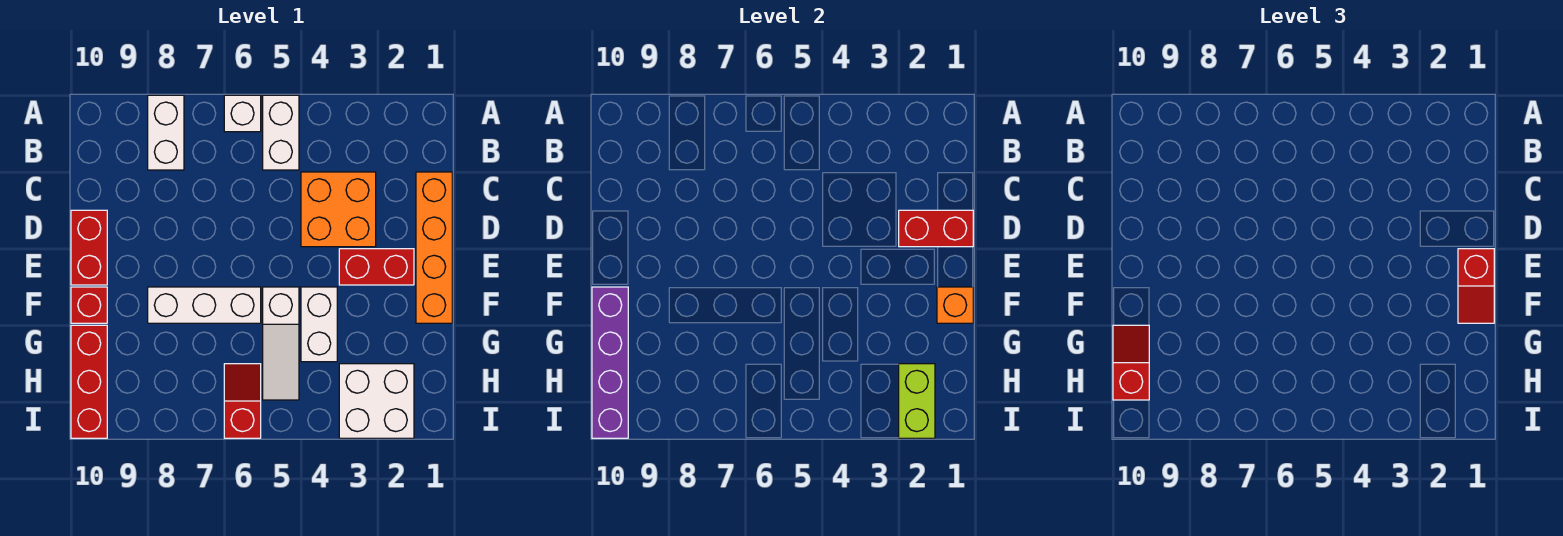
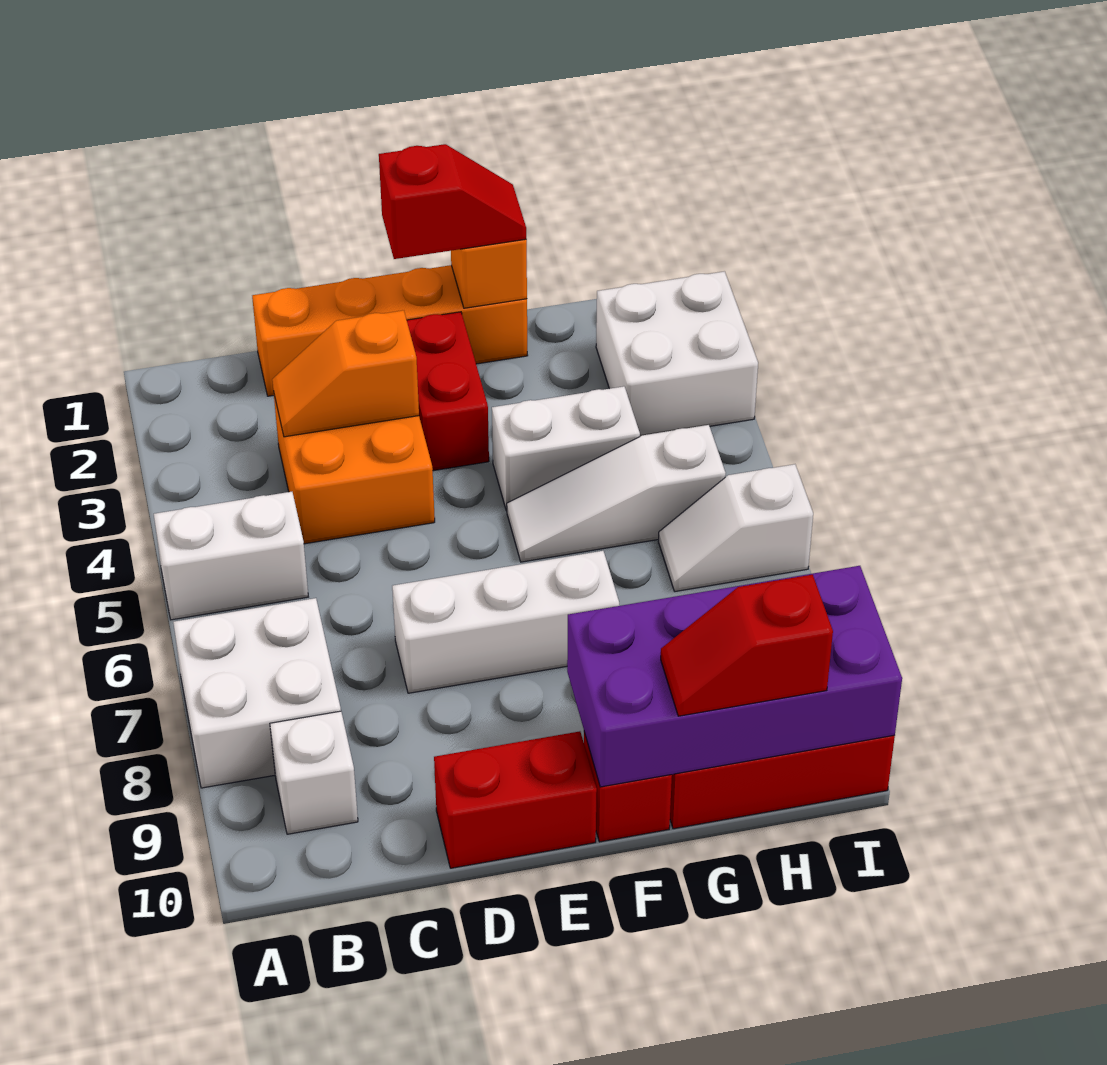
white brick A6 level 1 -> white brick B9 level 1
white brick A8:B8 level 1 -> white brick A7:B8 level 1
none -> orange slope C3:D3 level 2 top D
red brick D1:D2 level 2 -> none
white slope F5:H5 level 1 top F -> white slope F5:H5 level 1 top H
white brick F6:F8 level 1 -> white brick D7:F7 level 1
purple brick F10:I10 level 2 -> purple brick F9:I10 level 2
lime brick H2:I2 level 2 -> none
red slope H6:I6 level 1 top I -> white slope H6:I6 level 1 top I

